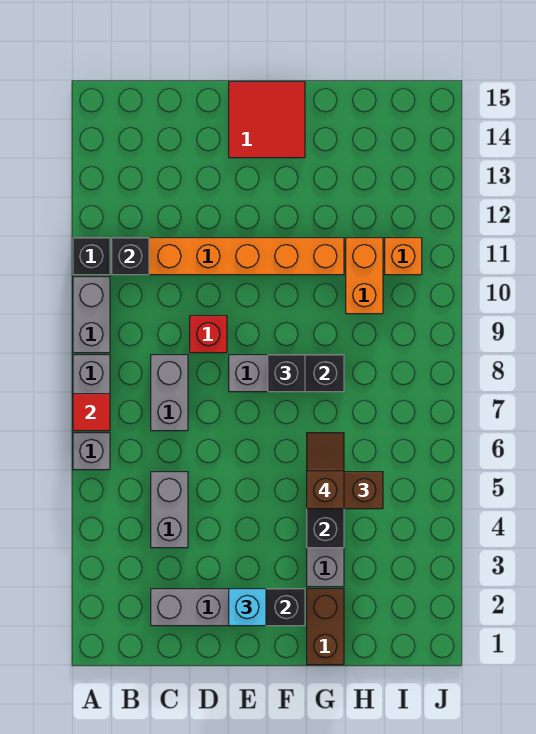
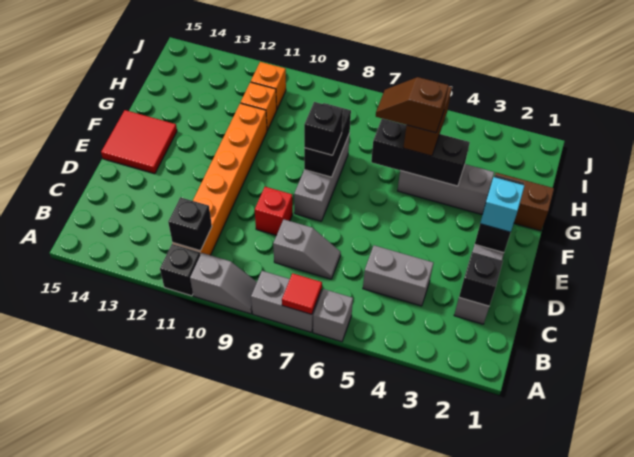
grey brick A9:A10 level 1 -> grey slope A9:A10 level 1 top 10
none -> black brick C2 level 2
grey brick C7:C8 level 1 -> grey slope C7:C8 level 1 top 8
orange brick H10:H11 level 1 -> orange brick H11 level 1

